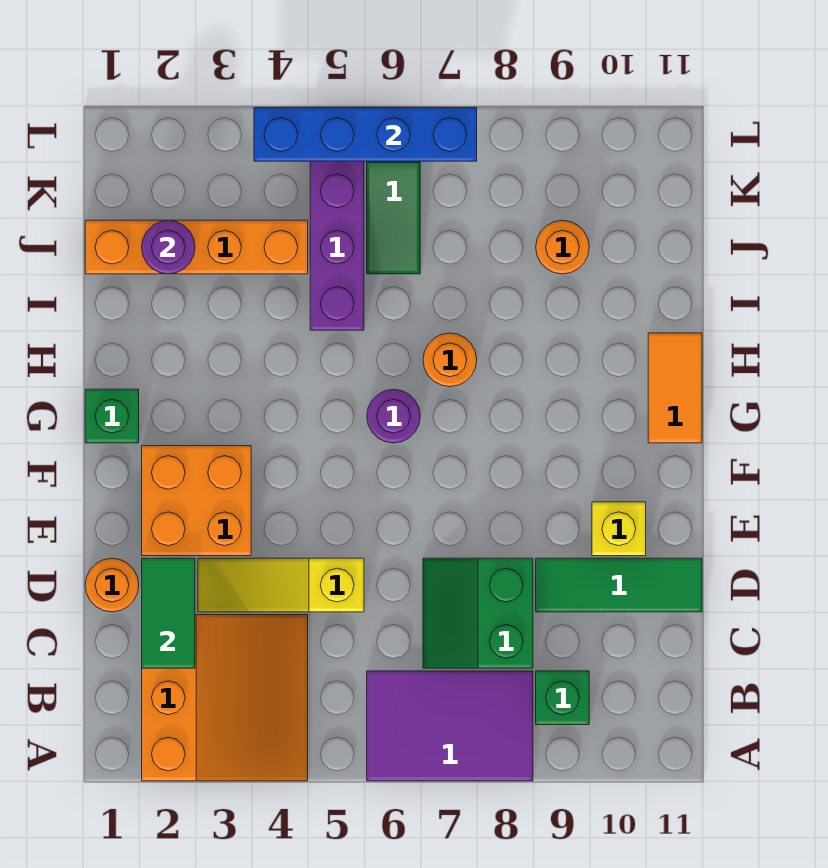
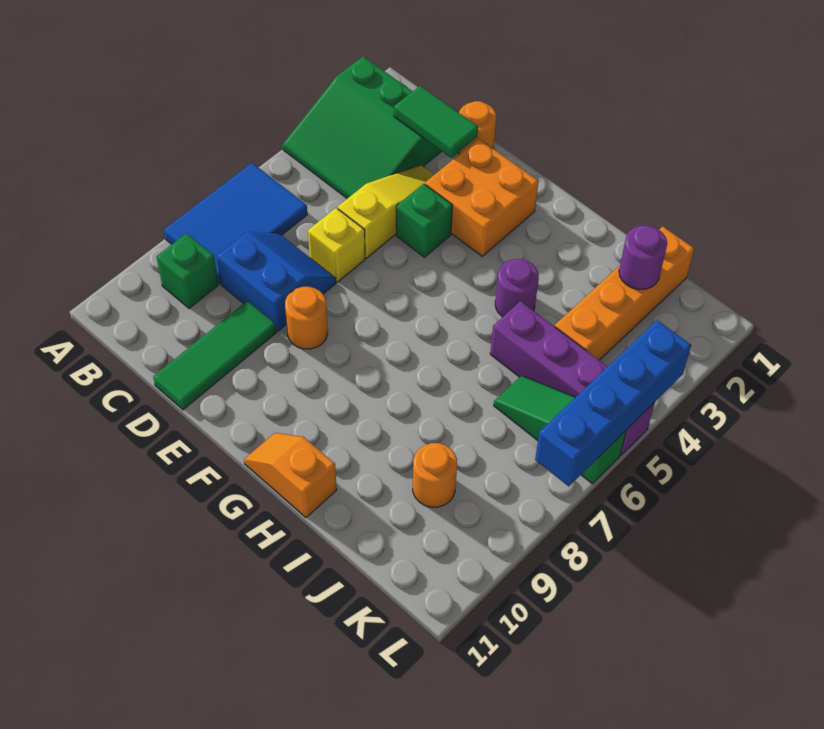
orange slope A2:C4 level 1 top 2 -> green slope A2:C4 level 1 top 2
purple tile A6:B8 level 1 -> blue tile A6:B8 level 1
green slope C7:D8 level 1 top 8 -> blue slope C7:D8 level 1 top 8
yellow brick E10 level 1 -> yellow brick D6 level 1
green brick G1 level 1 -> green brick E4 level 1
purple round brick G6 level 1 -> purple round brick H4 level 1
orange tile G11:H11 level 1 -> orange slope G11:H11 level 1 top H
orange round brick H7 level 1 -> orange round brick E8 level 1

